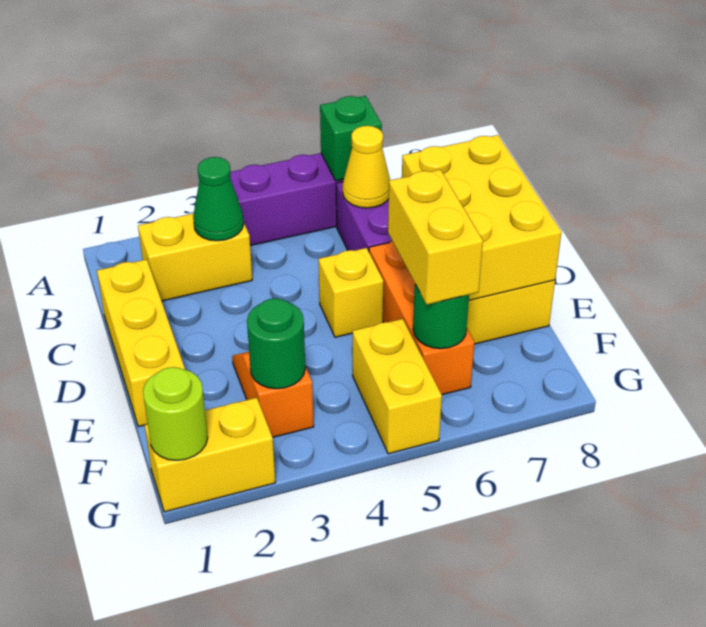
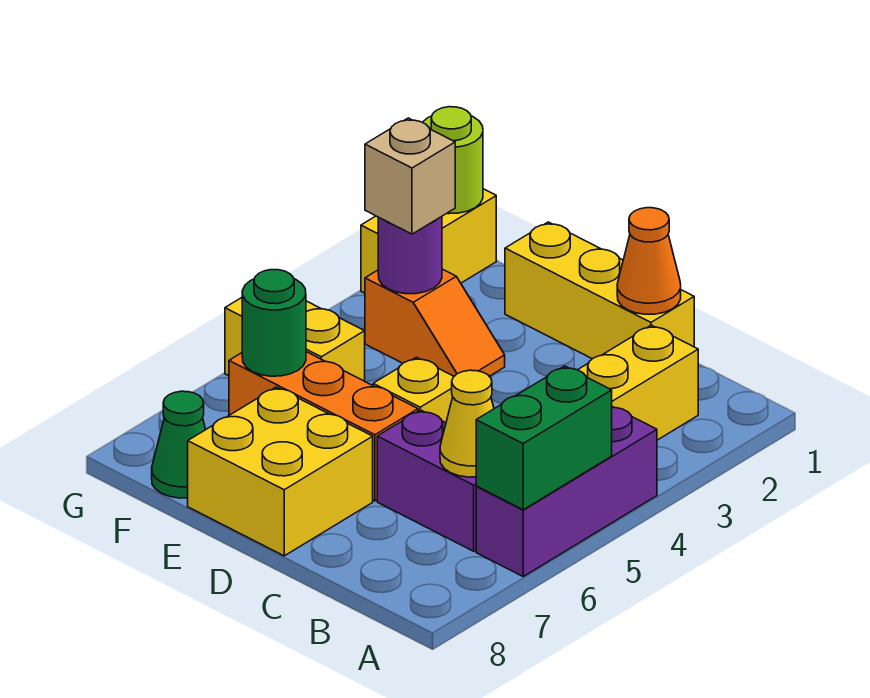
green brick A6 level 2 -> green brick A5:A6 level 2
green cone B3 level 2 -> green cone F8 level 1
none -> orange cone C1 level 2
yellow brick C7:E8 level 2 -> none
yellow brick E6:F6 level 3 -> none
green round brick F3 level 2 -> purple round brick F3 level 2
none -> tan brick F3 level 3

